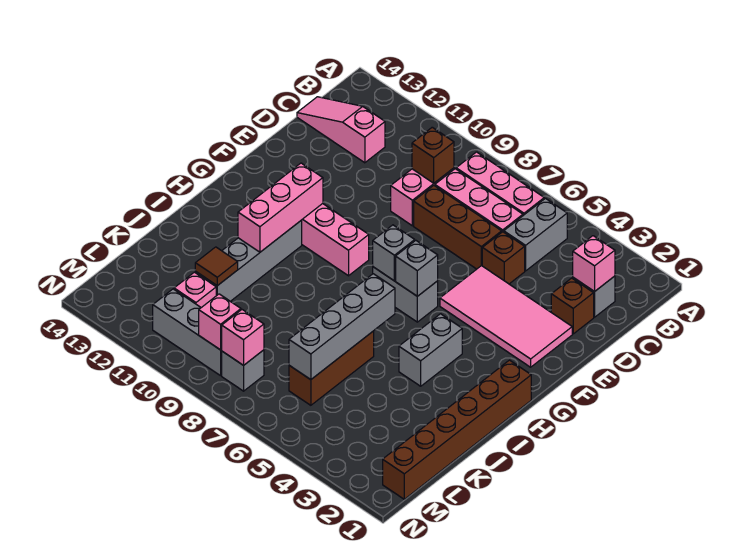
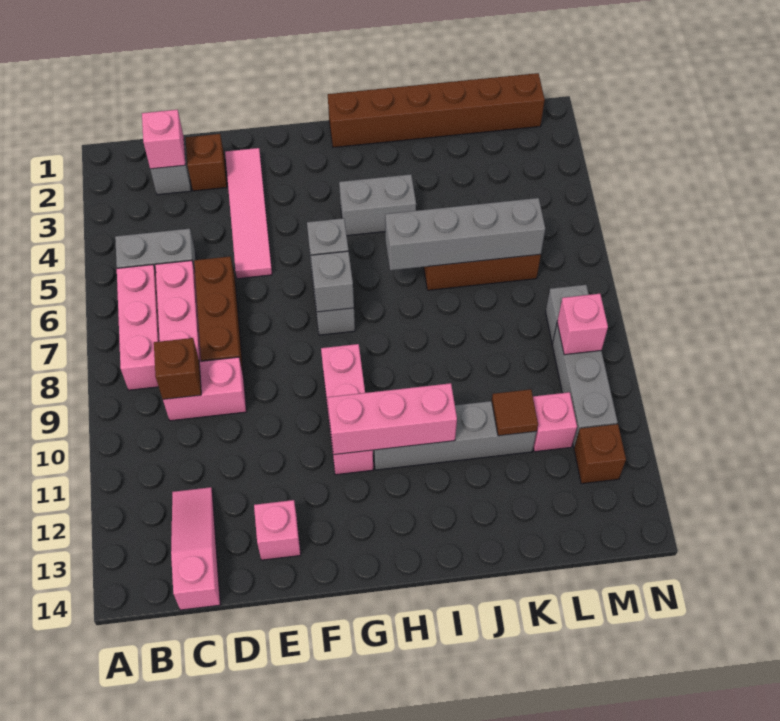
pink slope C12:C14 level 1 top 12 -> pink slope C12:C14 level 1 top 14
brown brick D5 level 1 -> brown brick M12 level 1
pink tile E2:F5 level 1 -> pink tile E2:E5 level 1
pink brick M8 level 2 -> pink brick E13 level 1

